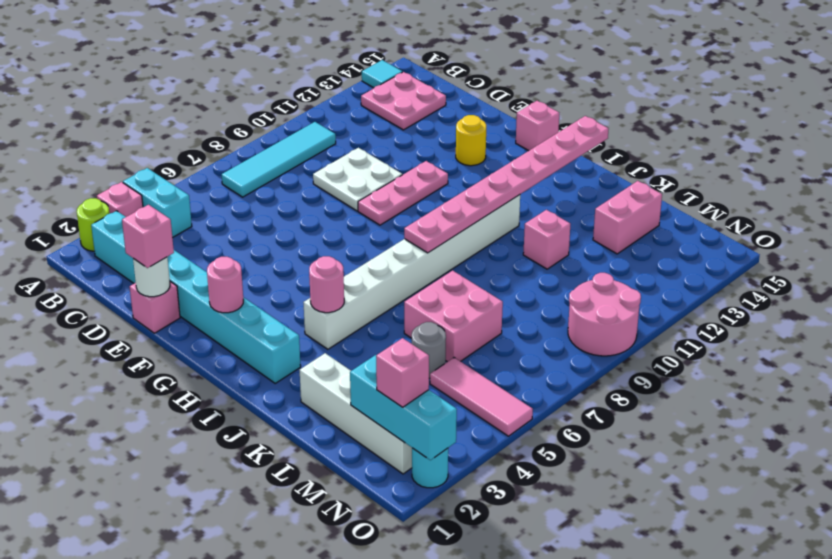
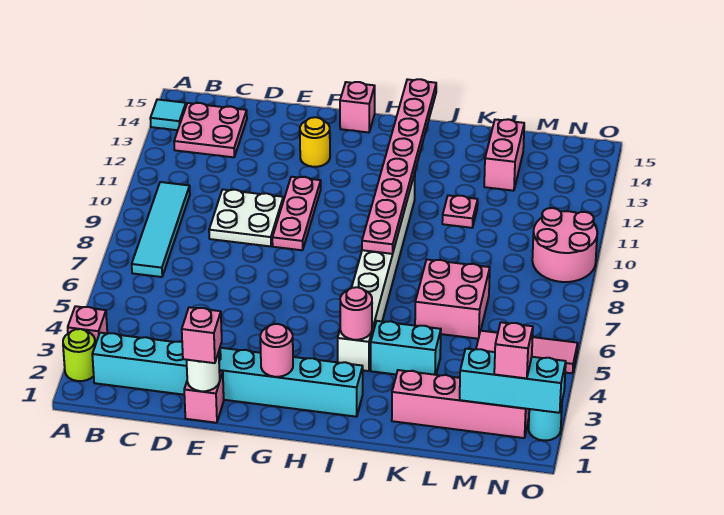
cyan brick A4:B4 level 1 -> cyan brick J4:K4 level 1
white brick K2:N2 level 1 -> pink brick K2:N2 level 1
pink brick K11 level 1 -> pink plate K11 level 1
grey round brick L5 level 1 -> none

